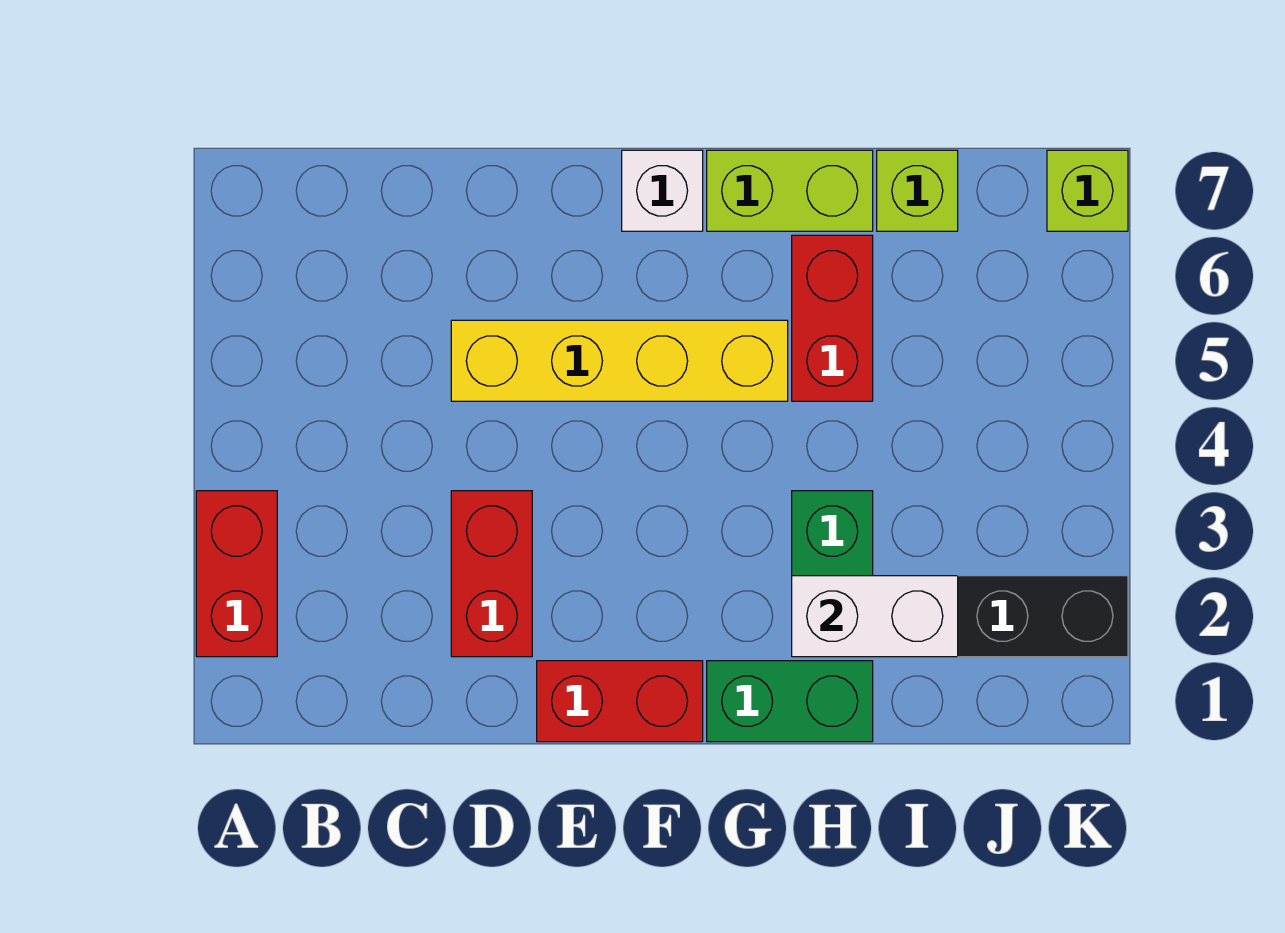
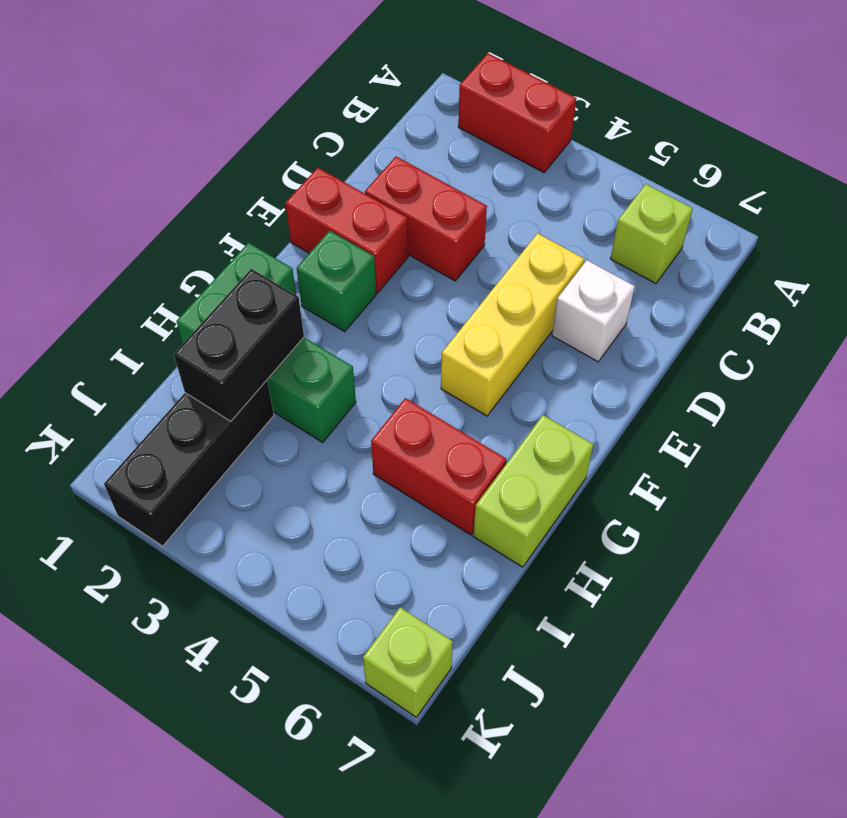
yellow brick D5:G5 level 1 -> yellow brick D5:F5 level 1
red brick E1:F1 level 1 -> red brick E1:E2 level 1
none -> green brick F2 level 1
white brick F7 level 1 -> white brick D6 level 1
white brick H2:I2 level 2 -> black brick H2:I2 level 2
lime brick I7 level 1 -> lime brick B6 level 1

